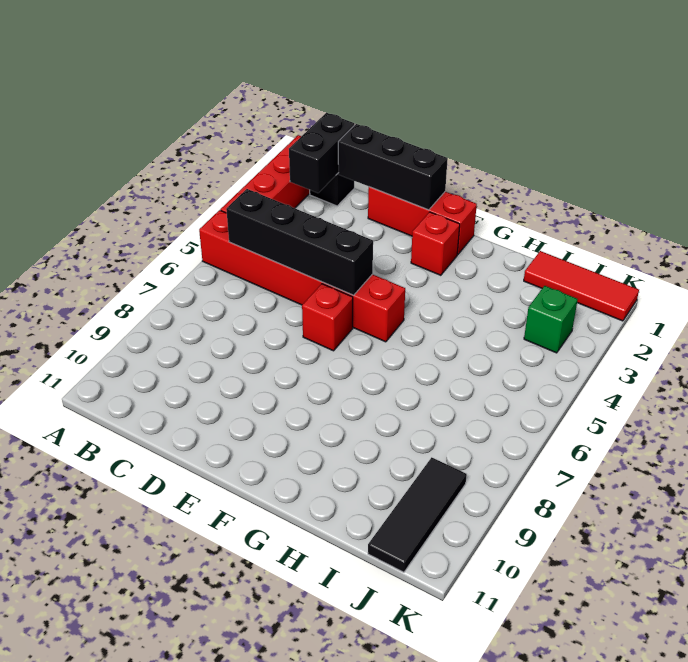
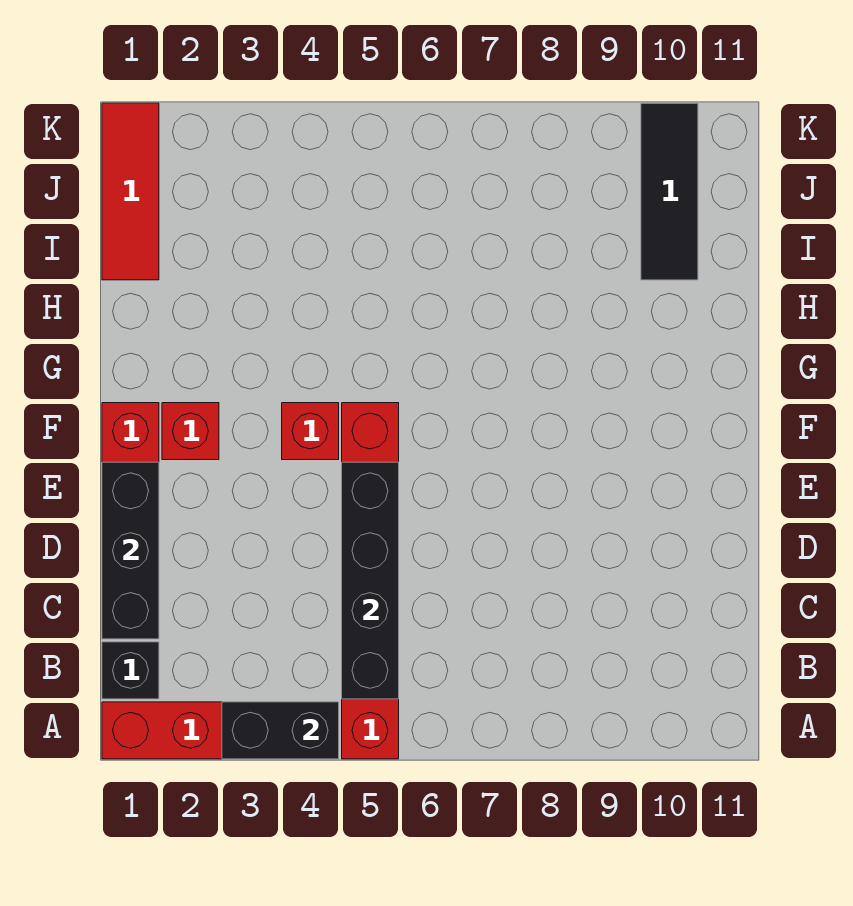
black brick B1:B2 level 2 -> black brick A3:A4 level 2
red brick E6 level 1 -> red brick F4 level 1
green brick J3 level 1 -> none
black tile J9:J11 level 1 -> black tile I10:K10 level 1

